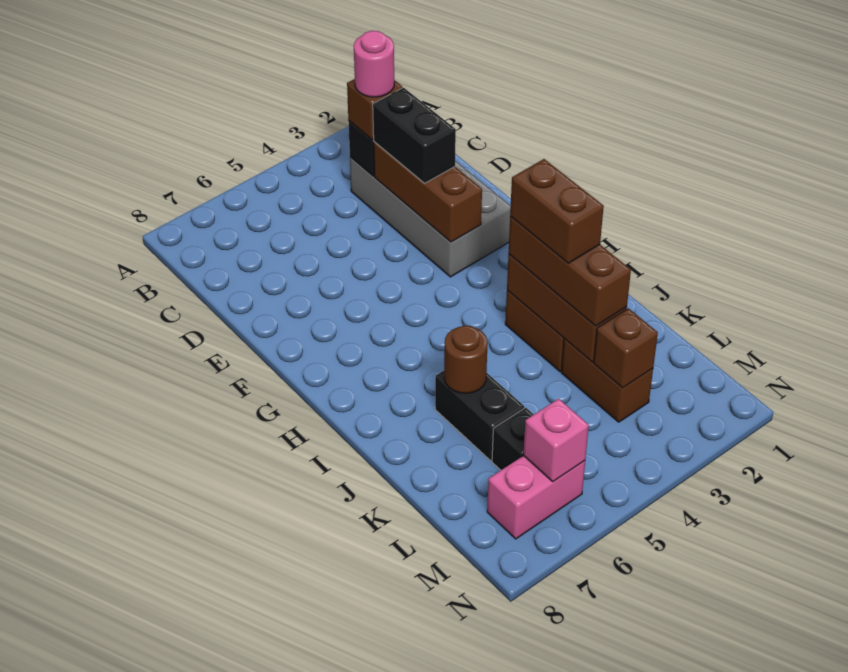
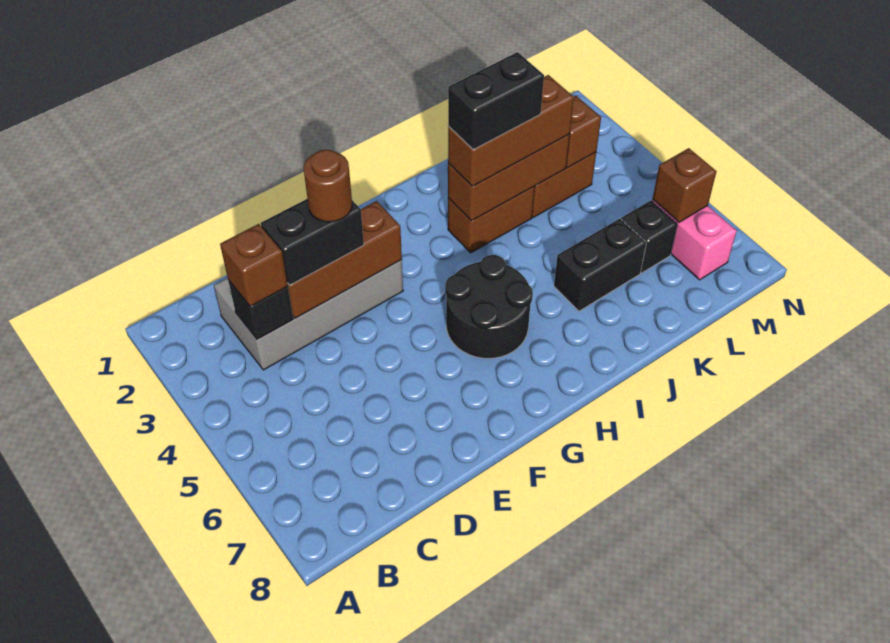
pink round brick C3 level 4 -> none
none -> black round brick G5:H6 level 1
brown brick I3:J3 level 4 -> black brick I3:J3 level 4
brown round brick J6 level 2 -> brown round brick E3 level 4
pink brick M6 level 2 -> brown brick M6 level 2

